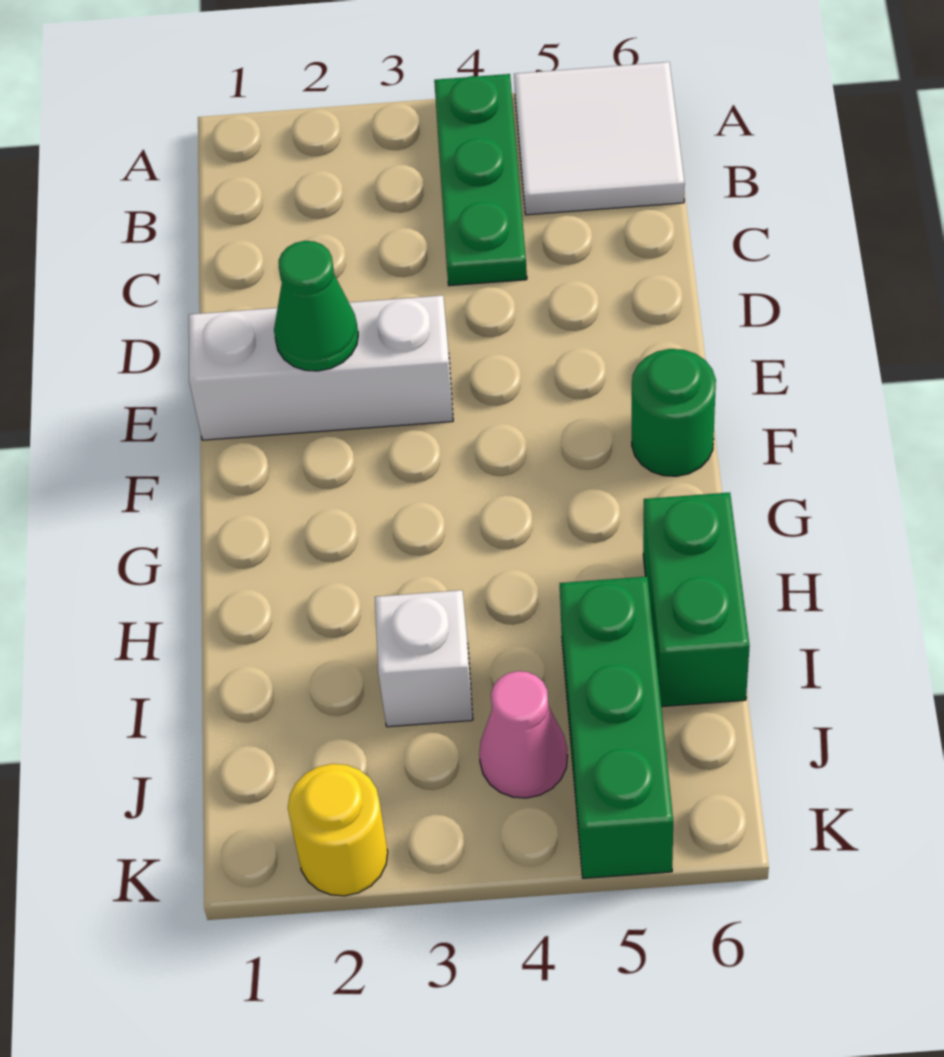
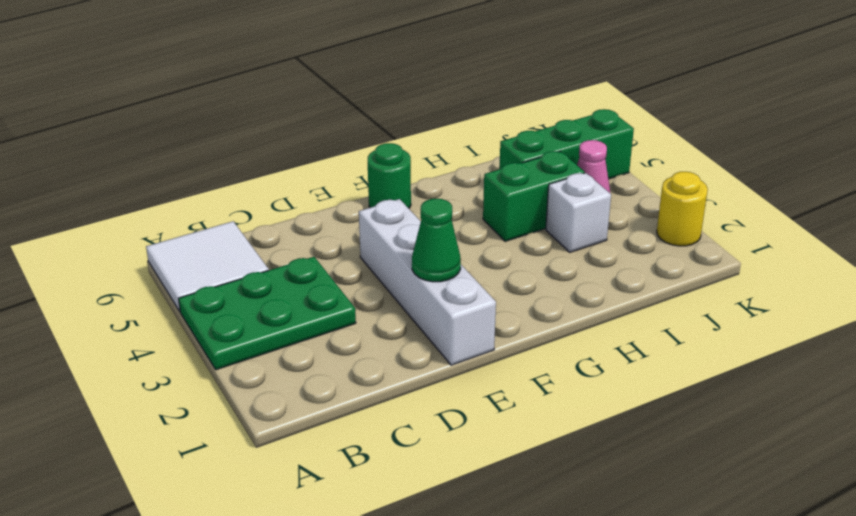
green plate A4:C4 level 1 -> green plate A3:C4 level 1
white brick E1:E3 level 1 -> white brick E1:E4 level 1
green brick H6:I6 level 1 -> green brick H4:I4 level 1

